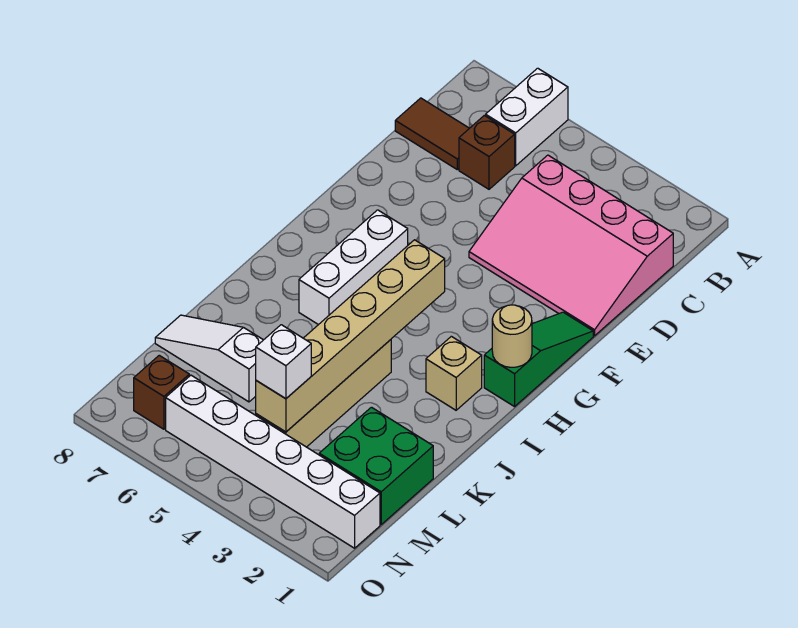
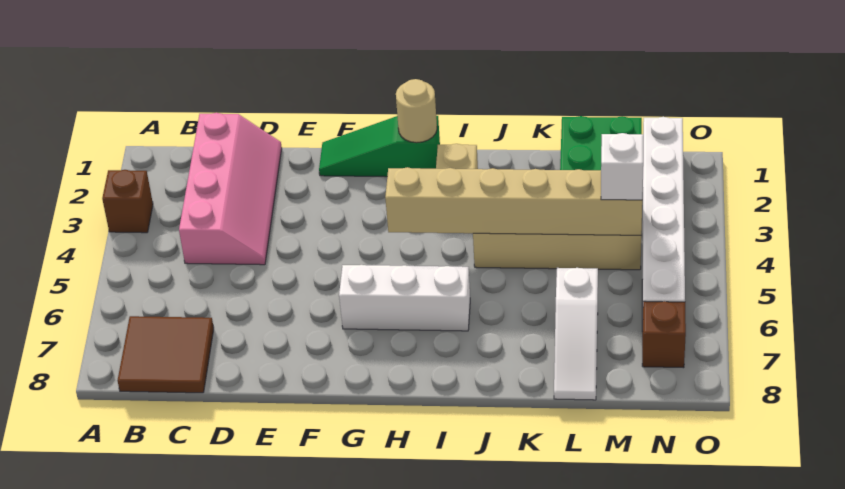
white brick A6:B6 level 1 -> none
pink slope C1:E4 level 1 top C -> pink slope C1:D4 level 1 top C
brown brick C6 level 1 -> brown brick A3 level 1
brown tile C7:C8 level 1 -> brown tile B7:C8 level 1

